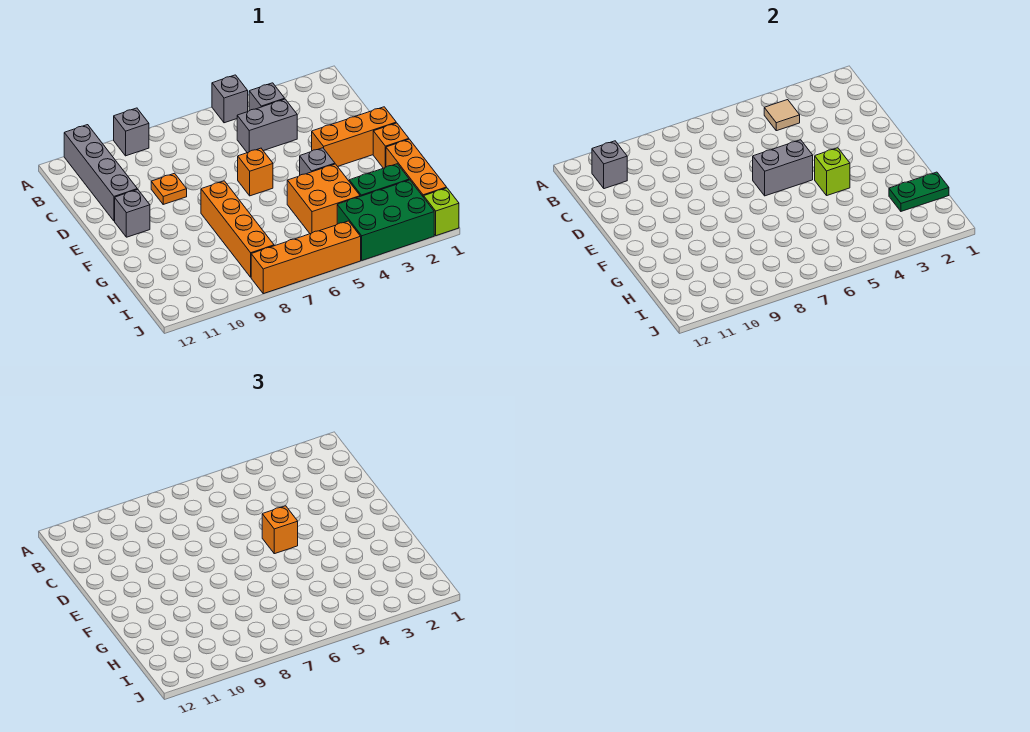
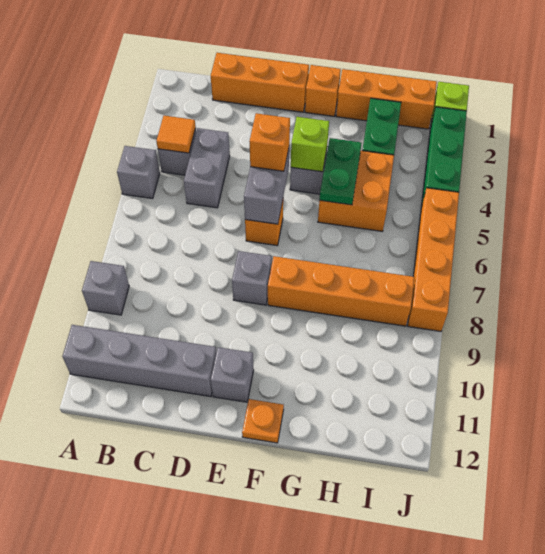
tan tile B4 level 2 -> orange tile B4 level 2
grey brick B11 level 2 -> grey brick E8 level 1
orange plate D9 level 1 -> orange plate F12 level 1
orange brick E1:E3 level 1 -> orange brick C1:E1 level 1
green plate H1:H2 level 2 -> green plate G4:G5 level 2
green brick I2:J4 level 1 -> green brick J2:J4 level 1

